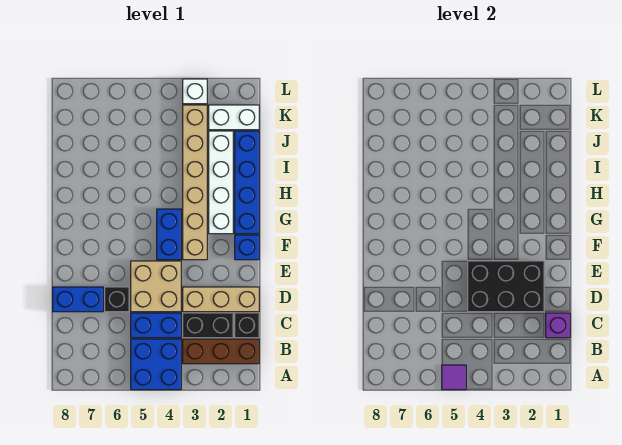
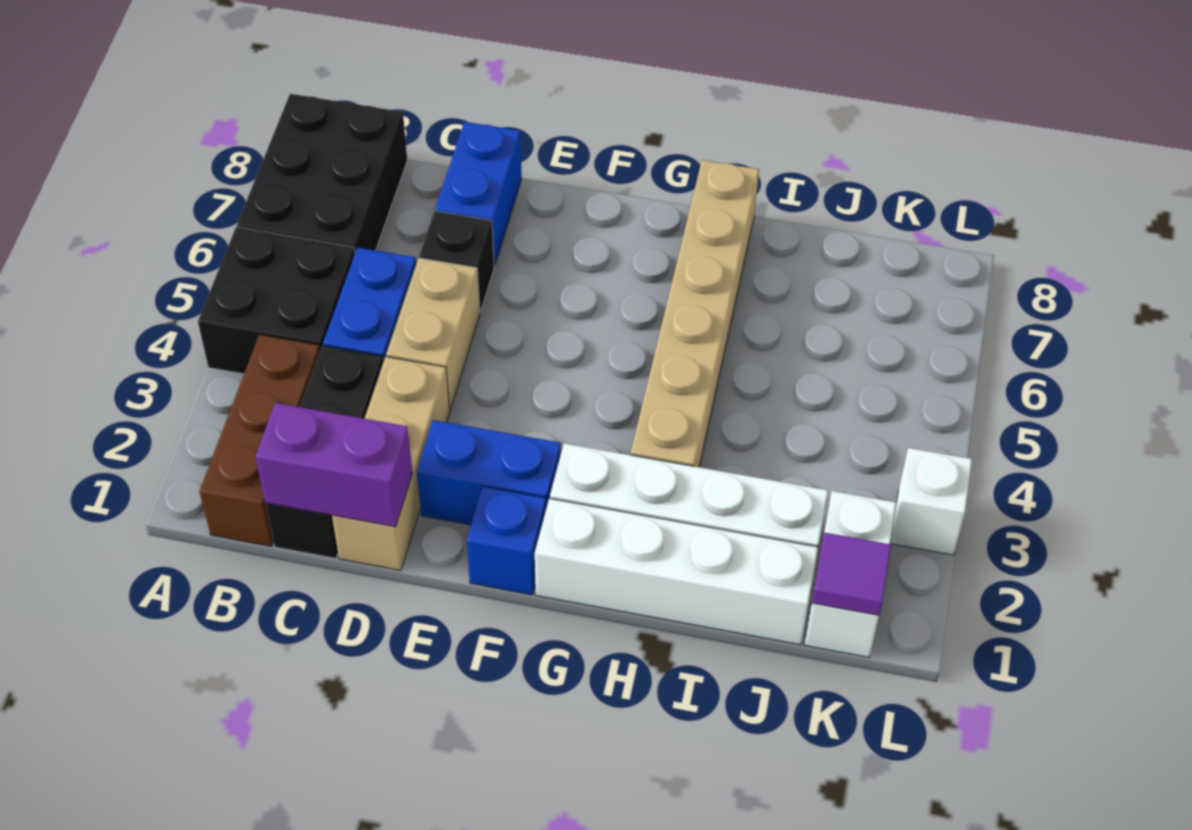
blue brick A4:B5 level 1 -> black brick A4:B5 level 1
purple tile A5 level 2 -> purple tile K1 level 2
purple brick C1 level 2 -> purple brick C1:D1 level 2
black brick D2:E4 level 2 -> black brick A6:B8 level 1
tan brick D4:E5 level 1 -> tan brick D4:D5 level 1
tan brick F3:K3 level 1 -> tan brick H3:H8 level 1
blue brick F4:G4 level 1 -> blue brick E2:F2 level 1
blue brick G1:J1 level 1 -> white brick G1:J1 level 1

